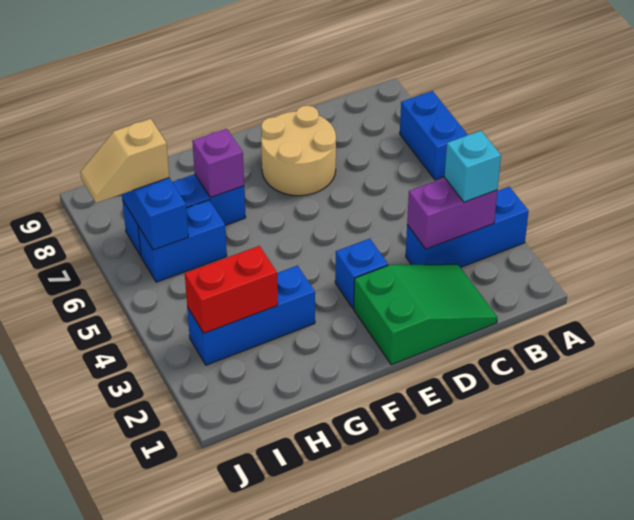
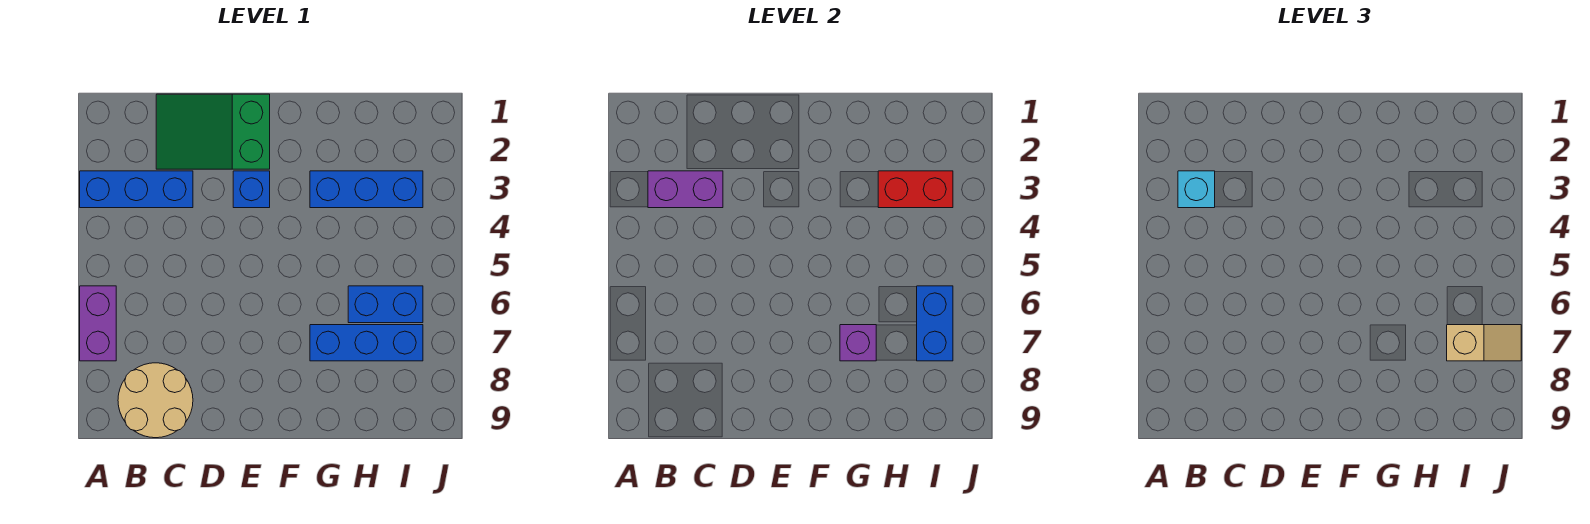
blue brick A6:A7 level 1 -> purple brick A6:A7 level 1
tan round brick D7:E8 level 1 -> tan round brick B8:C9 level 1

